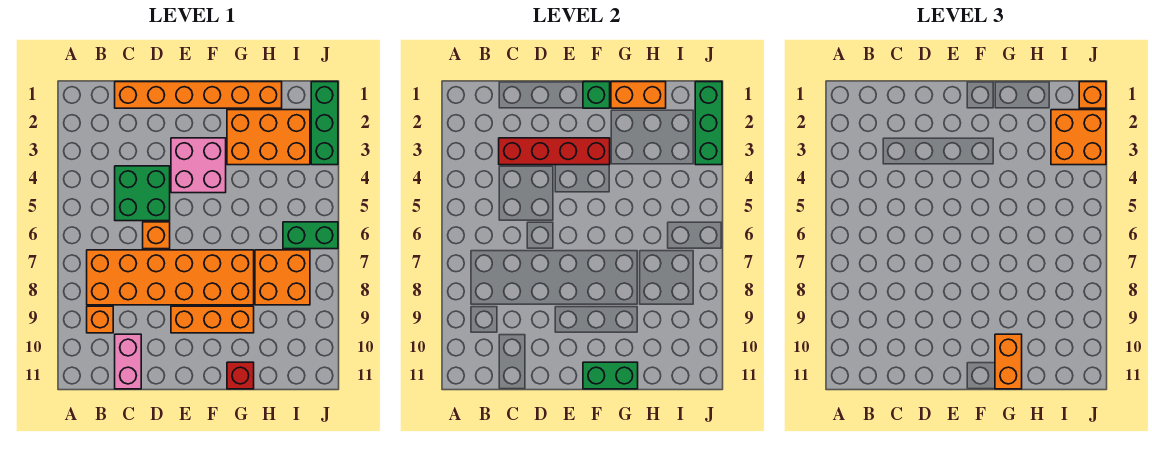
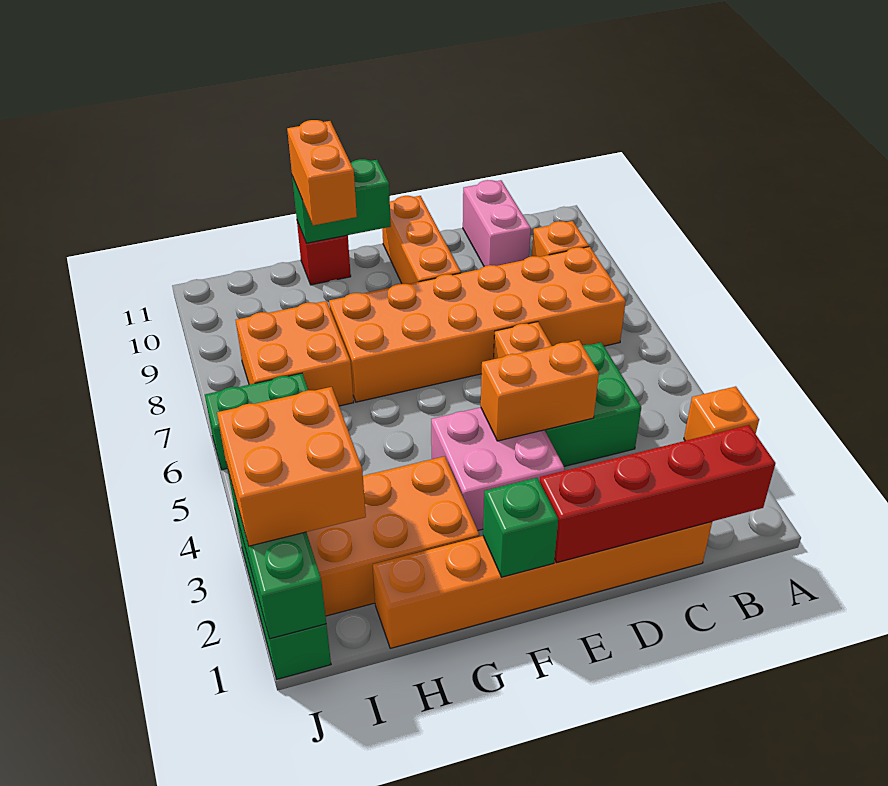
red brick C3:F3 level 2 -> red brick B1:E1 level 2
orange brick E9:G9 level 1 -> orange brick E9:E11 level 1
orange brick G1:H1 level 2 -> orange brick D4:E4 level 2
orange brick J1 level 3 -> orange brick A3 level 1

